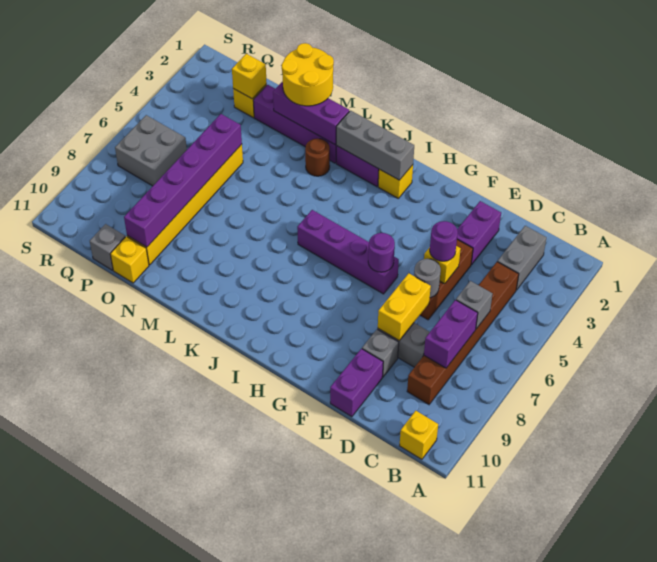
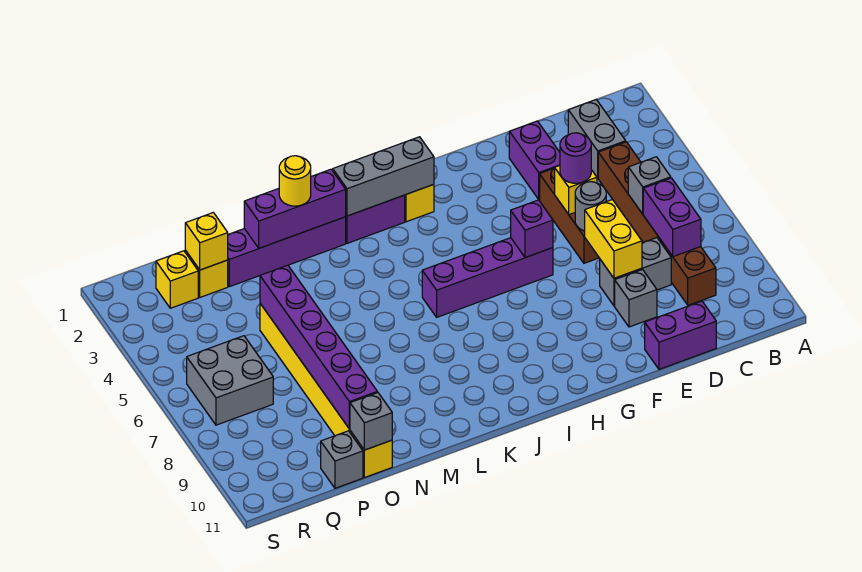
yellow brick B11 level 1 -> yellow brick Q2 level 1
purple brick E10:E11 level 1 -> purple brick D11:E11 level 1
purple round brick G6 level 2 -> purple brick G6 level 2
brown round brick L3 level 1 -> none
yellow round brick M1:N2 level 3 -> yellow round brick M2 level 3
none -> grey brick O11 level 2

